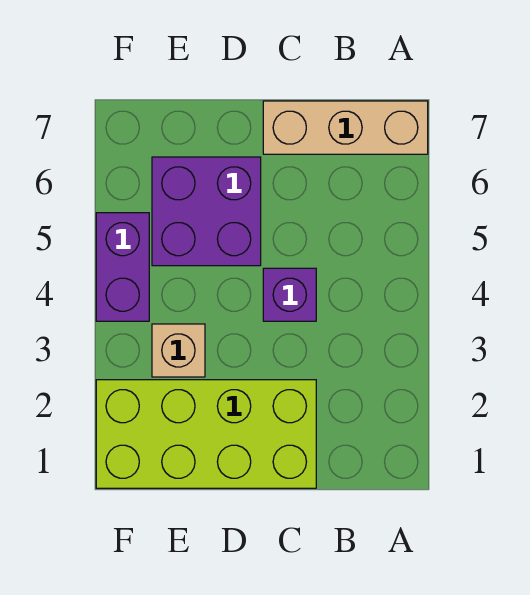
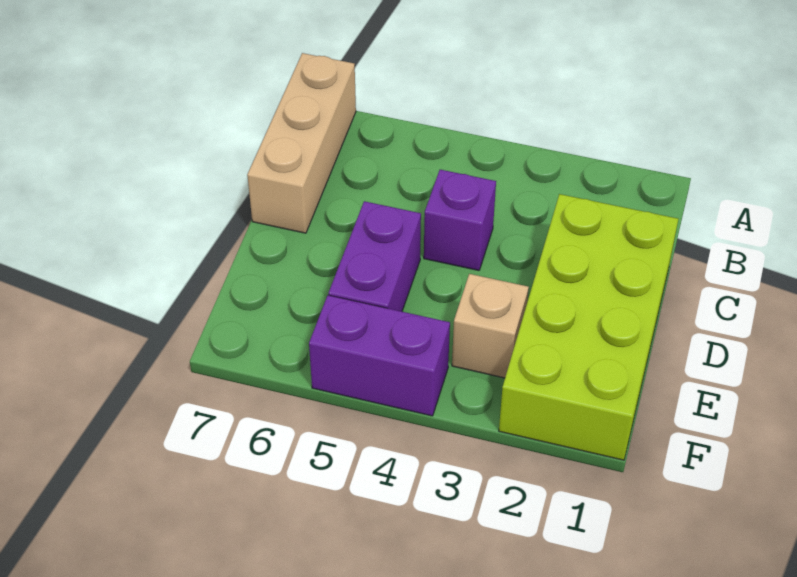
purple brick D5:E6 level 1 -> purple brick D5:E5 level 1

